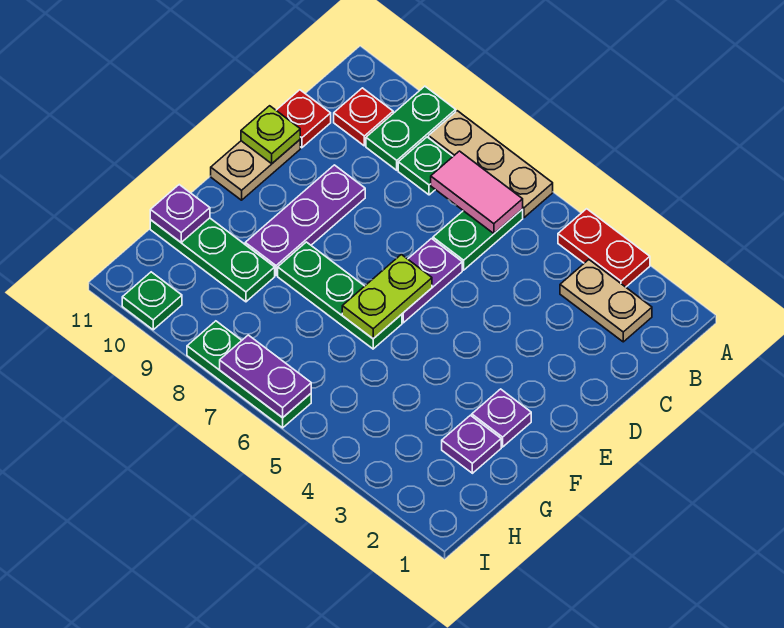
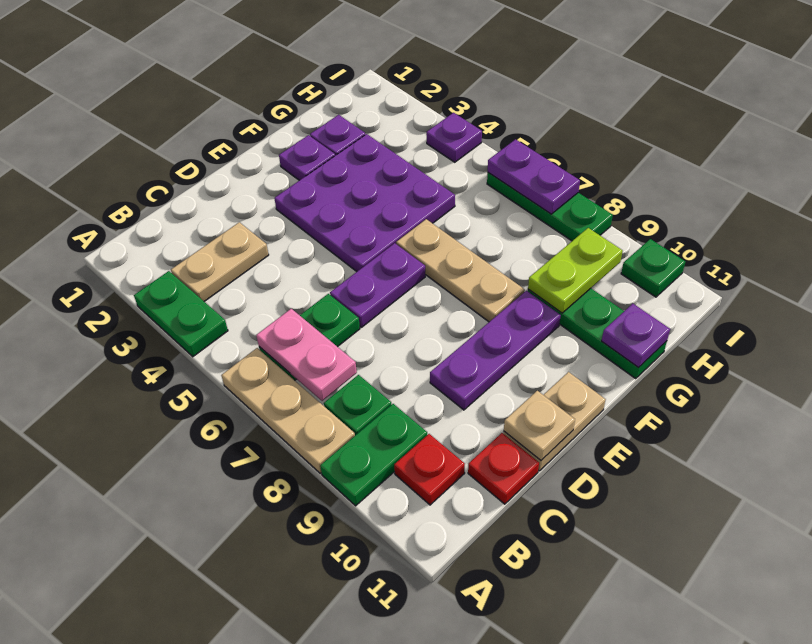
red plate A3:A4 level 1 -> green plate A3:A4 level 1
tan plate B2:B3 level 1 -> tan plate B3:C3 level 1
pink tile B6:B7 level 2 -> pink plate B6:B7 level 2
lime plate D11 level 2 -> tan plate D11 level 2
none -> purple plate E3:G5 level 1
lime plate E6:F6 level 2 -> lime plate G9:H9 level 2
green plate F6:F8 level 1 -> tan plate F6:F8 level 1
none -> purple plate I4 level 1

